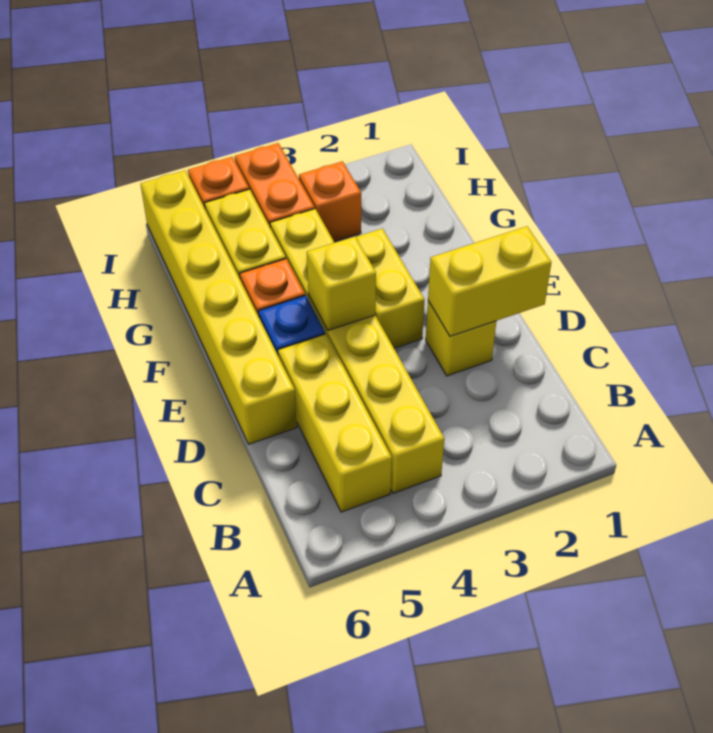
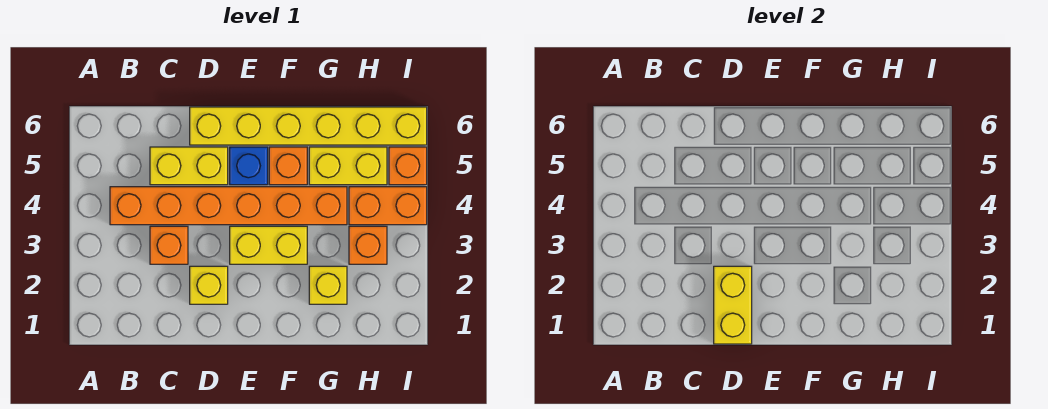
yellow brick B4:G4 level 1 -> orange brick B4:G4 level 1
yellow brick B5:D5 level 1 -> yellow brick C5:D5 level 1
none -> orange brick C3 level 1
yellow brick E4 level 2 -> yellow brick G2 level 1

